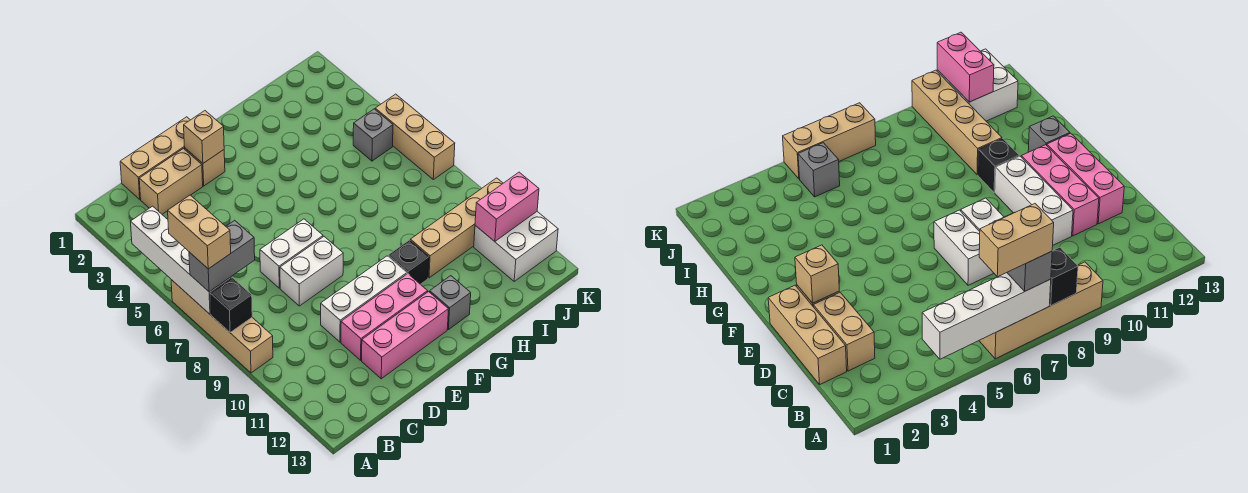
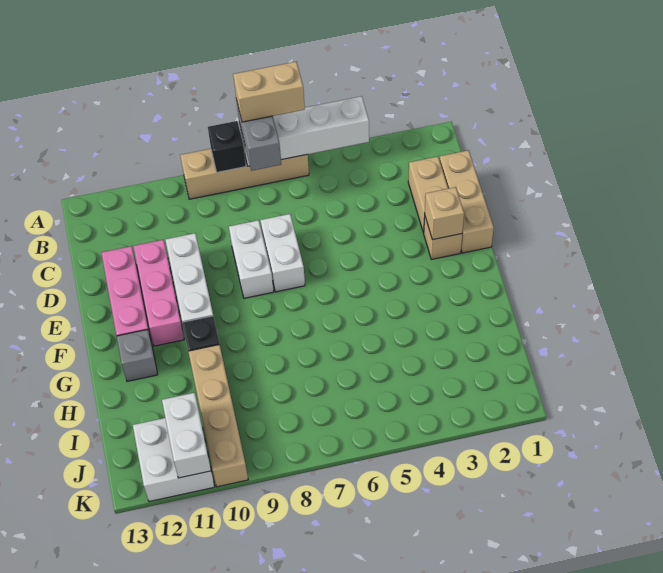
grey brick J5 level 1 -> none
pink brick J11:K11 level 2 -> white brick J11:K11 level 2
tan brick K5:K7 level 1 -> none

